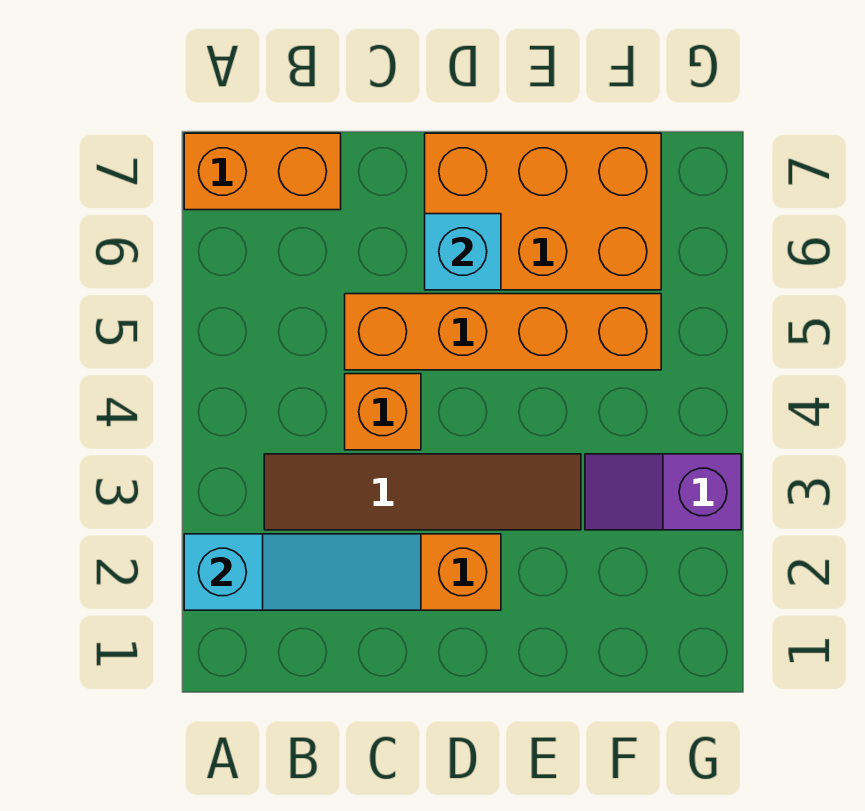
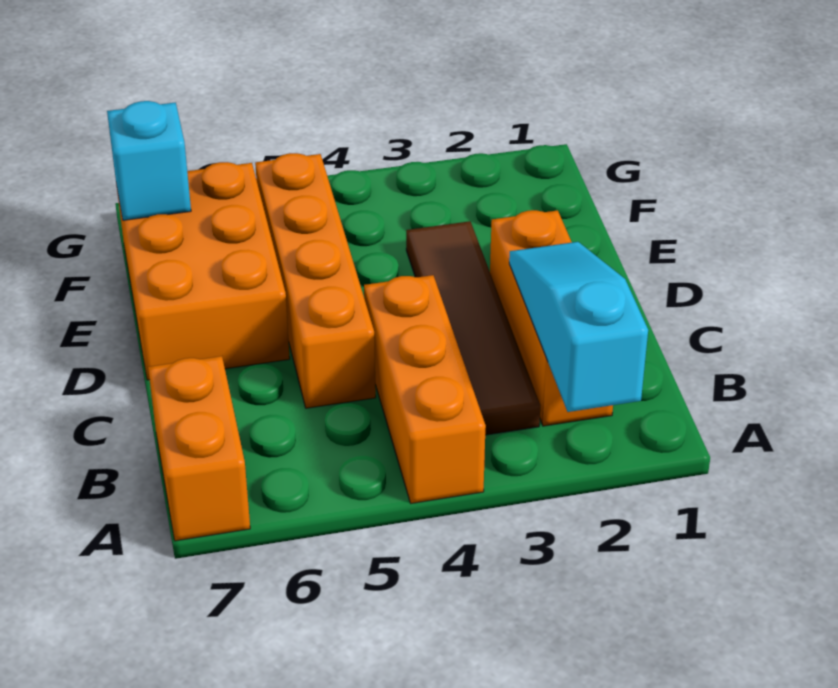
orange brick C4 level 1 -> orange brick A4:C4 level 1
cyan brick D6 level 2 -> cyan brick F7 level 2
purple slope F3:G3 level 1 top G -> none

